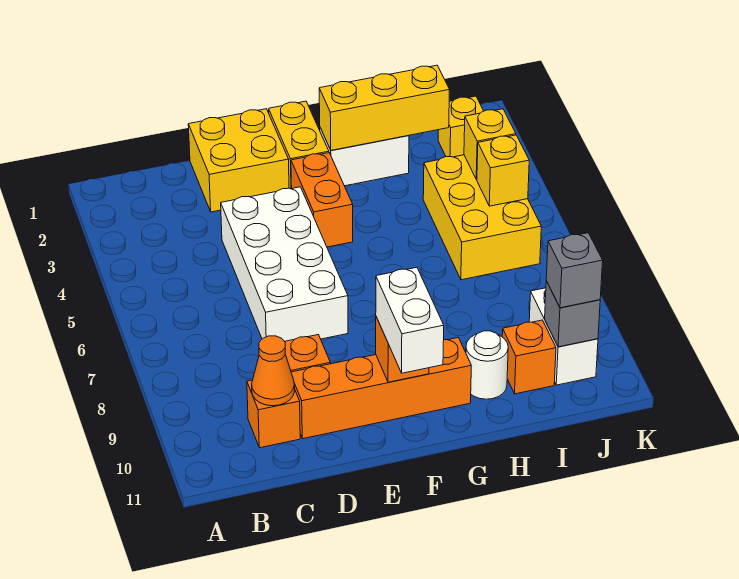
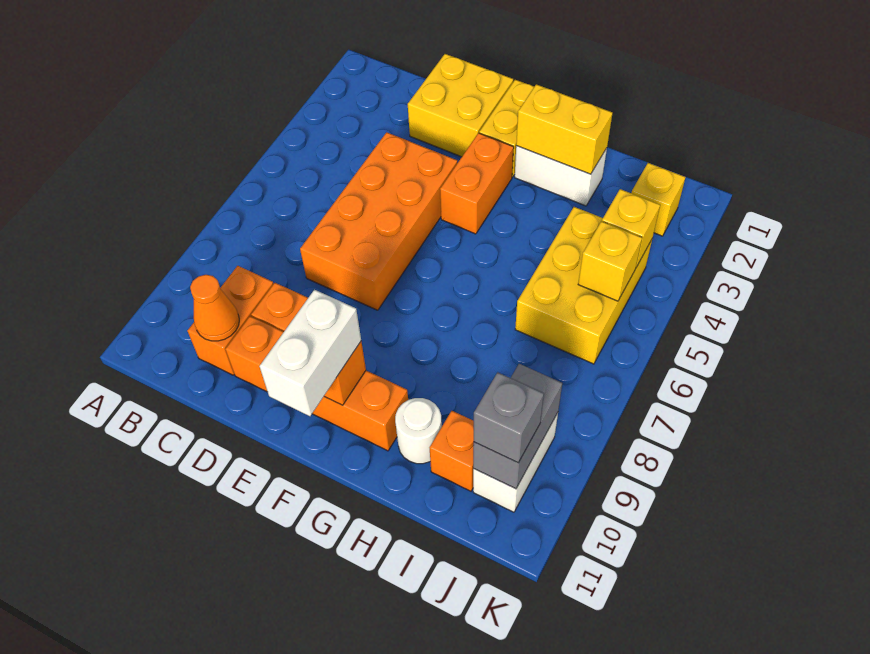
orange brick C10 level 1 -> orange brick C9:C10 level 1
white brick D4:E7 level 1 -> orange brick D4:E7 level 1
yellow brick G2:I2 level 2 -> yellow brick G2:H2 level 2
grey brick J10 level 2 -> grey brick J9:J10 level 2

